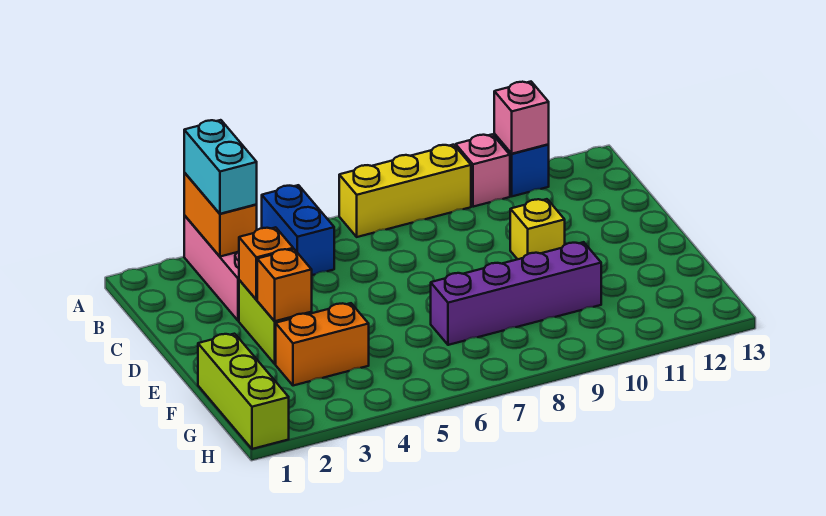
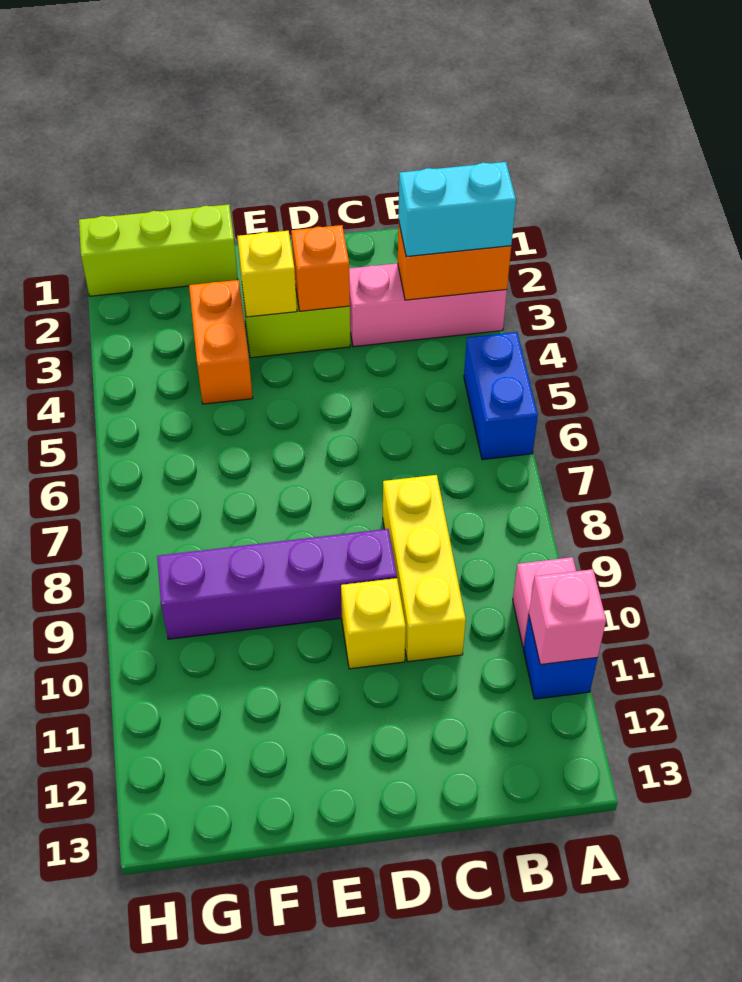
blue brick A5:B5 level 1 -> blue brick A5:A6 level 1
yellow brick A7:A9 level 1 -> yellow brick C8:C10 level 1
orange brick E3 level 2 -> yellow brick E3 level 2
purple brick F7:F10 level 1 -> purple brick D9:G9 level 1

